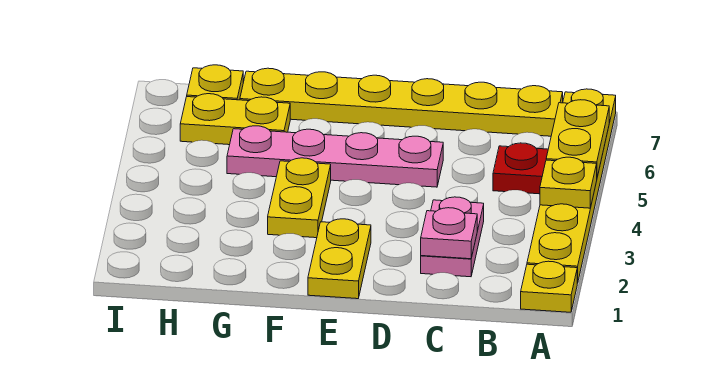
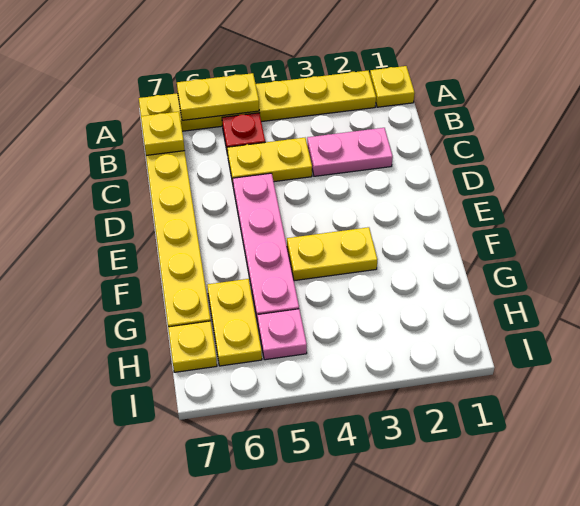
yellow plate A4 level 2 -> yellow plate B7 level 2
pink plate C2 level 2 -> pink plate H5 level 1
yellow plate E1:E2 level 1 -> yellow plate C4:C5 level 1

